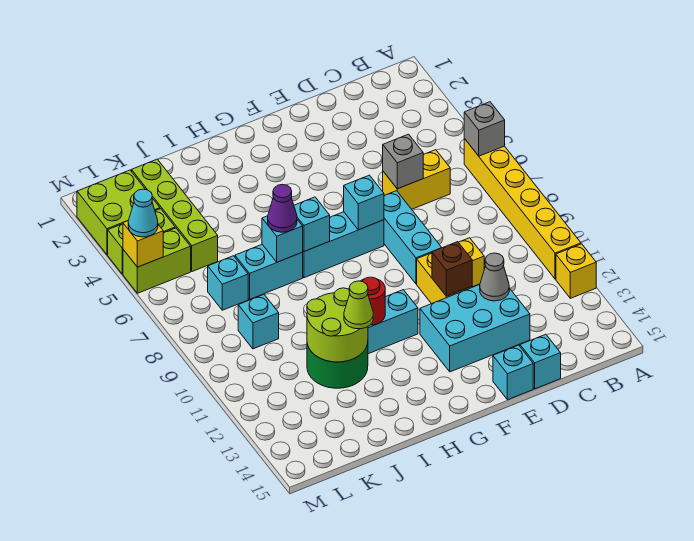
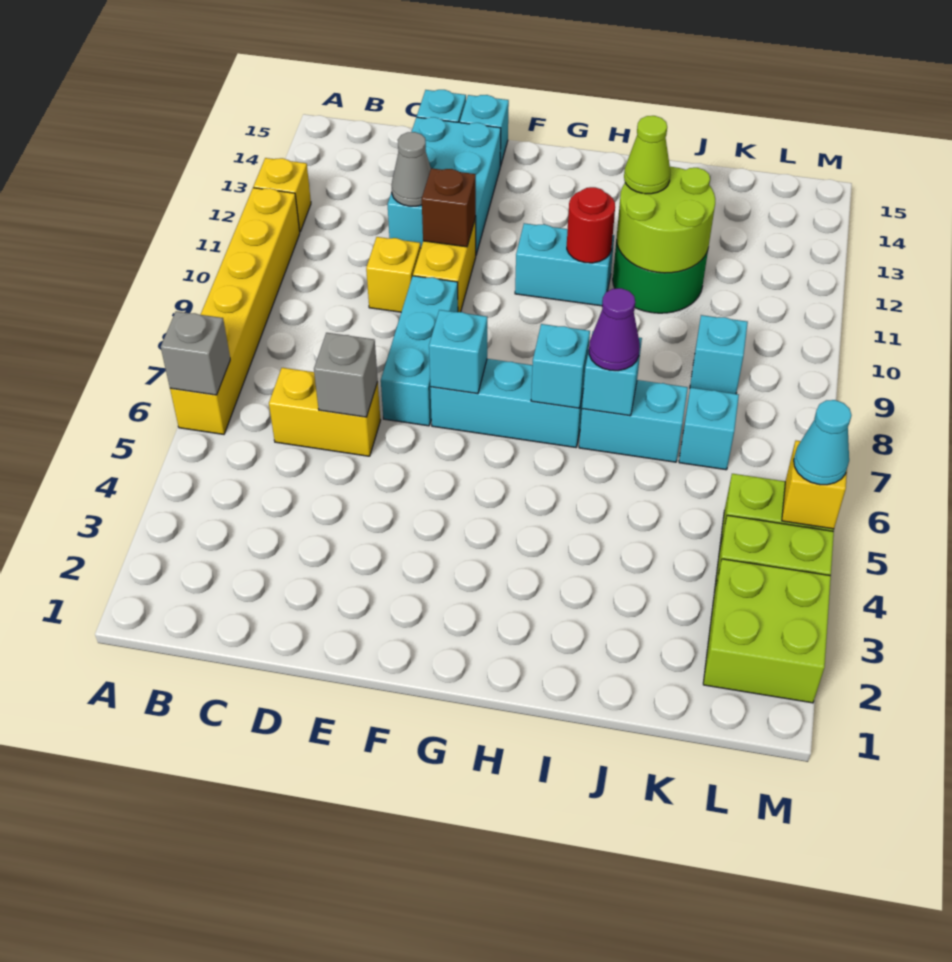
cyan brick D12:F13 level 1 -> cyan brick D12:E14 level 1
lime brick K2:K5 level 1 -> none

